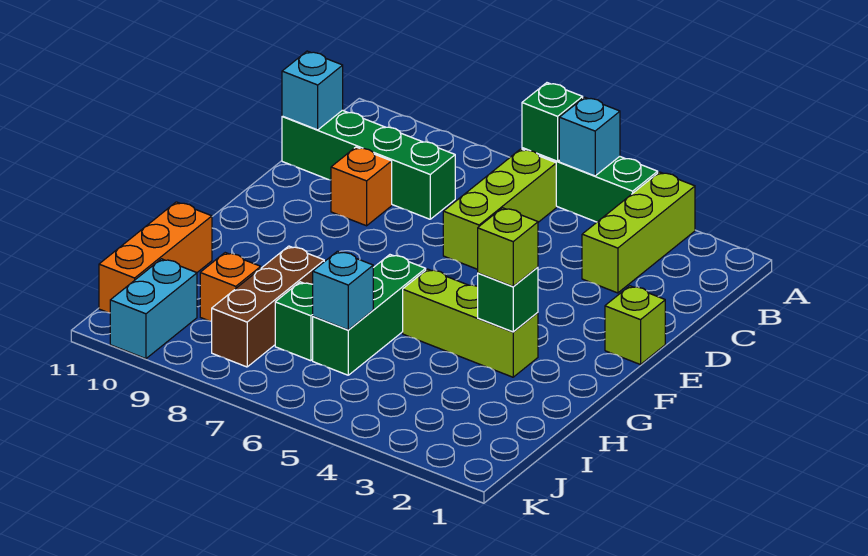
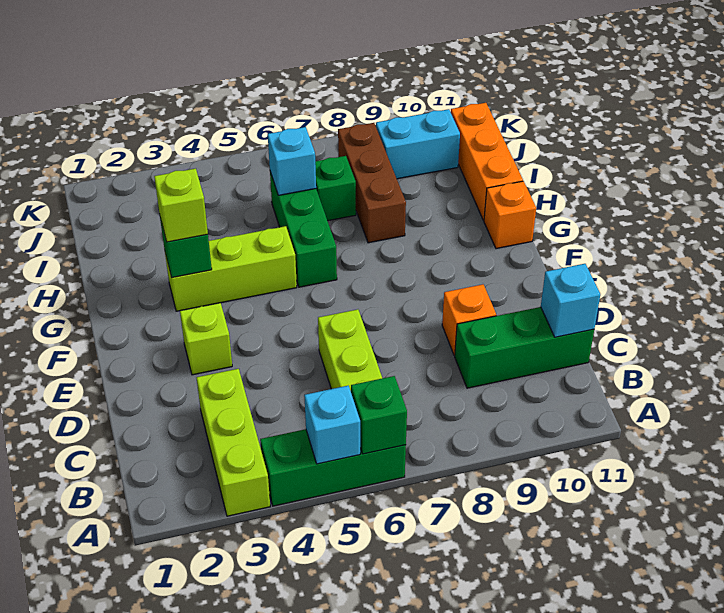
green brick C8:C11 level 1 -> green brick C9:C11 level 1
lime brick E1 level 1 -> lime brick E3 level 1
orange brick I9 level 1 -> orange brick G11 level 1
cyan brick J10:K10 level 1 -> cyan brick J9:J10 level 1

